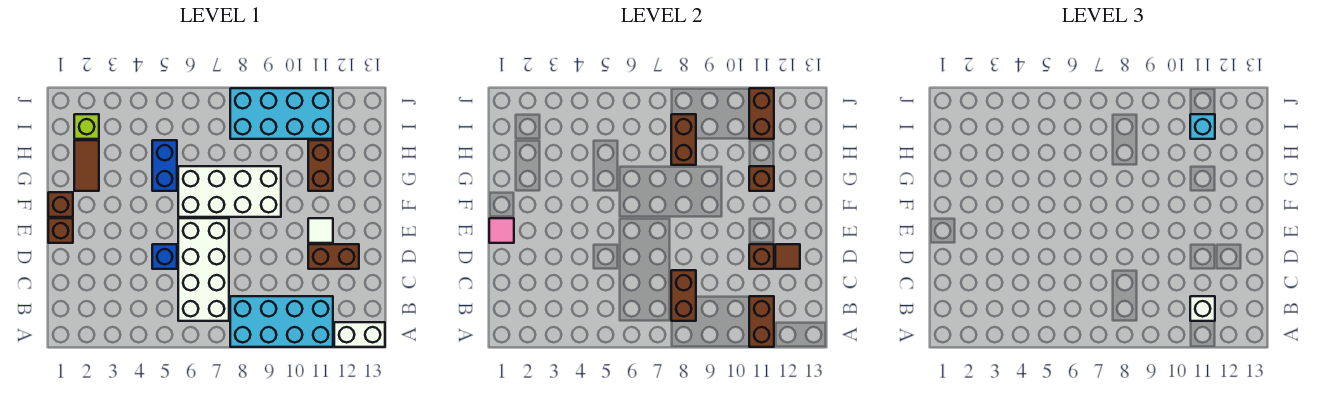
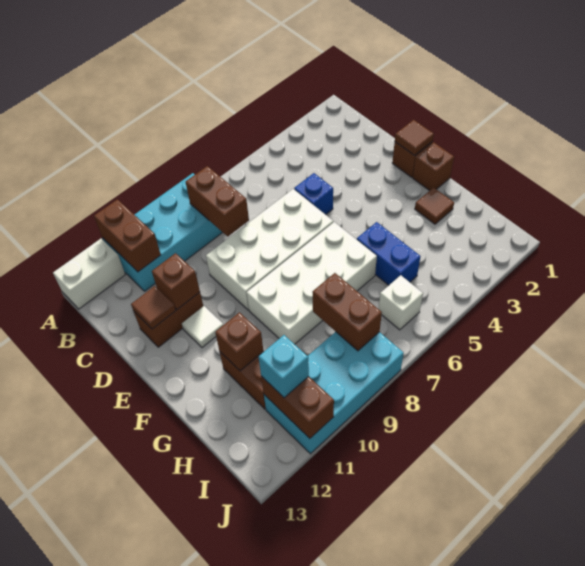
white brick B6:E7 level 1 -> white brick D6:E9 level 1
white brick B11 level 3 -> white brick I6 level 1
pink tile E1 level 2 -> brown tile E1 level 2
brown tile G2:H2 level 1 -> brown tile G2 level 1
lime brick I2 level 1 -> none

